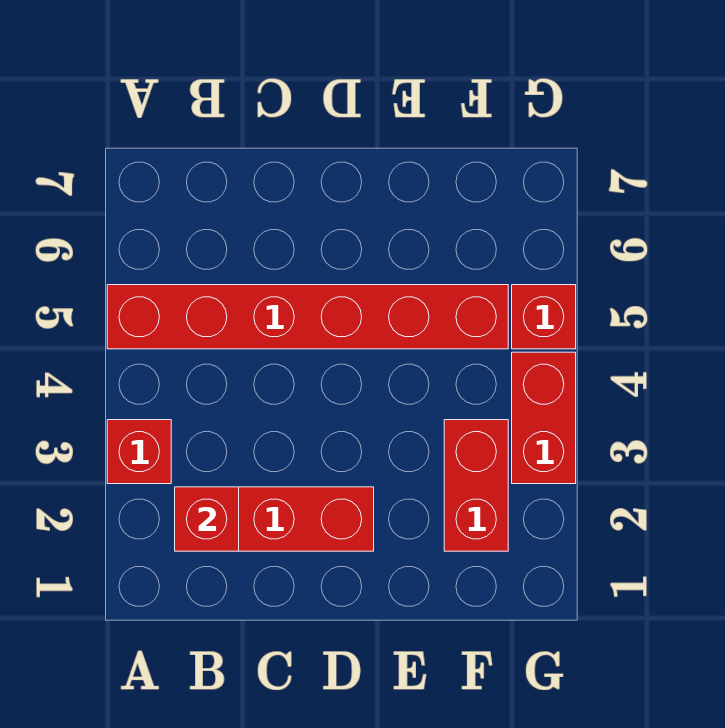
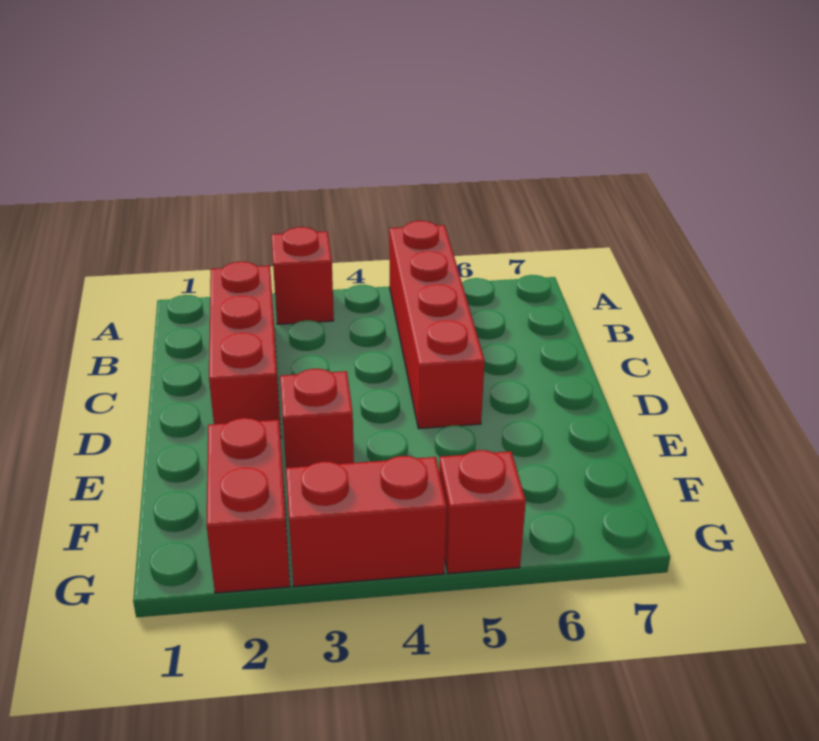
red brick A5:F5 level 1 -> red brick A5:D5 level 1
red brick B2 level 2 -> red brick E3 level 1
red brick F2:F3 level 1 -> red brick F2:G2 level 1

